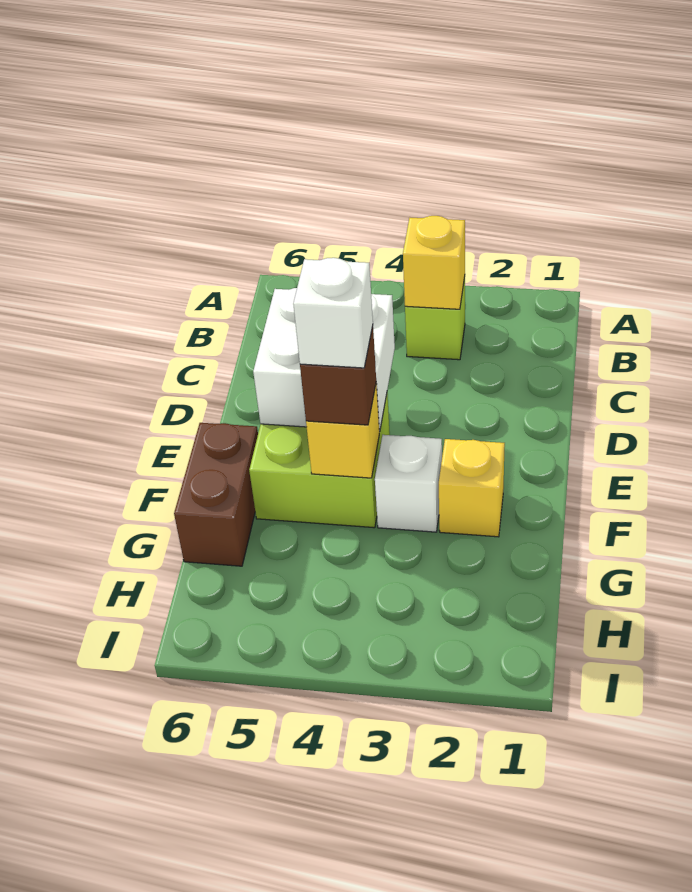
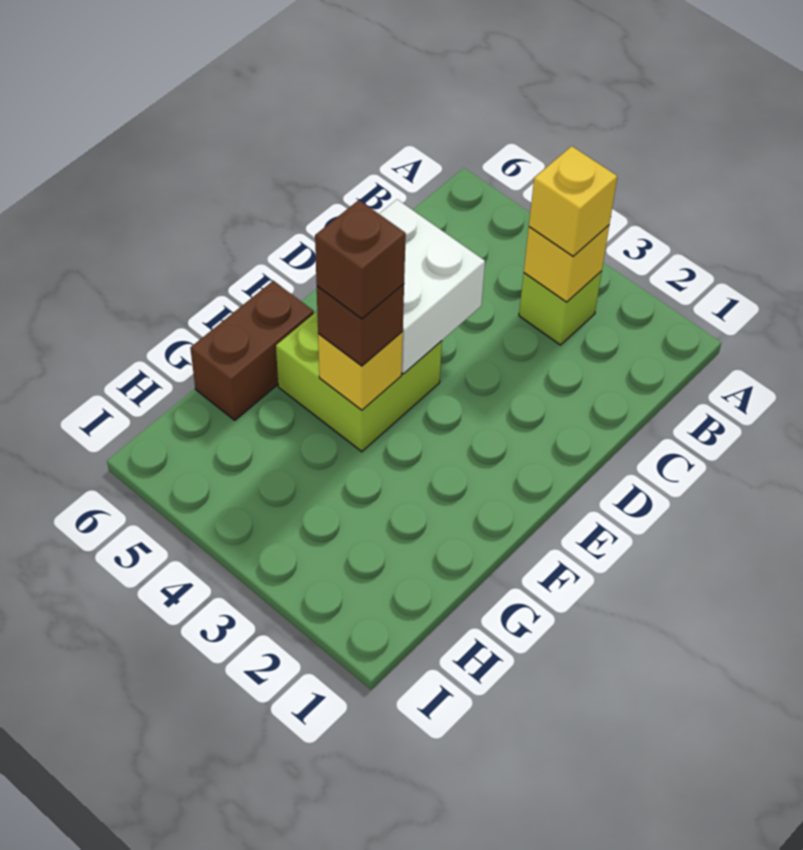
yellow brick F2 level 1 -> yellow brick B3 level 3
white brick F3 level 1 -> none
white brick F4 level 4 -> brown brick F4 level 4

